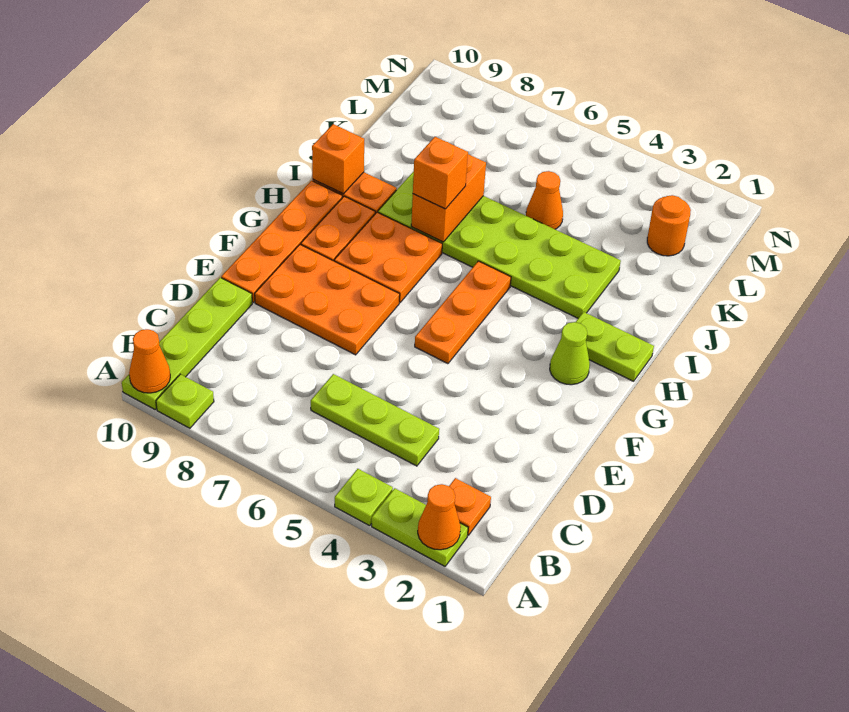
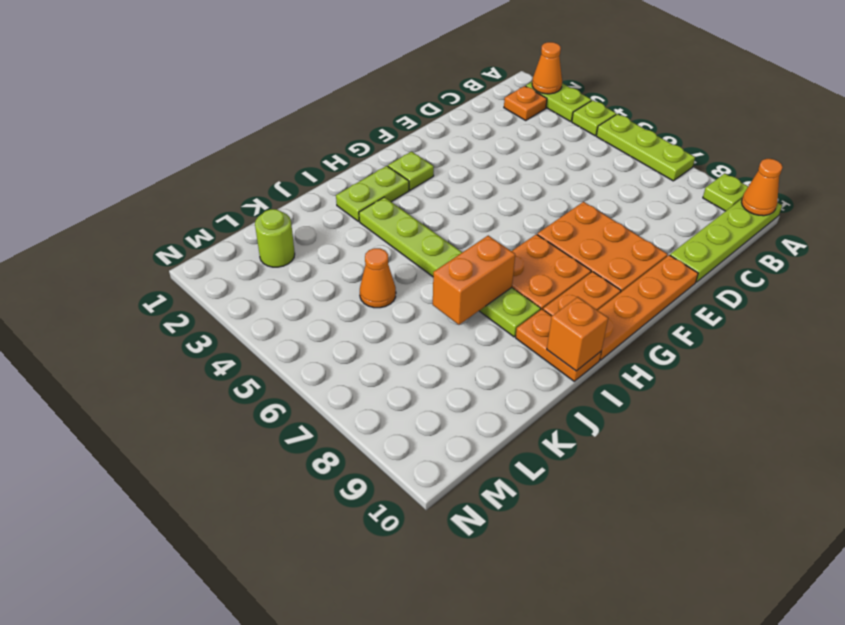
lime plate C4:C6 level 1 -> lime plate A5:A7 level 1
orange plate F5:H5 level 1 -> none
lime cone G2 level 1 -> lime plate G2 level 1
lime plate H1:H2 level 1 -> lime plate H2:I2 level 1
lime plate I3:J8 level 1 -> lime plate I3:I8 level 1
orange brick I7 level 3 -> none
orange round brick L2 level 1 -> lime round brick L2 level 1

